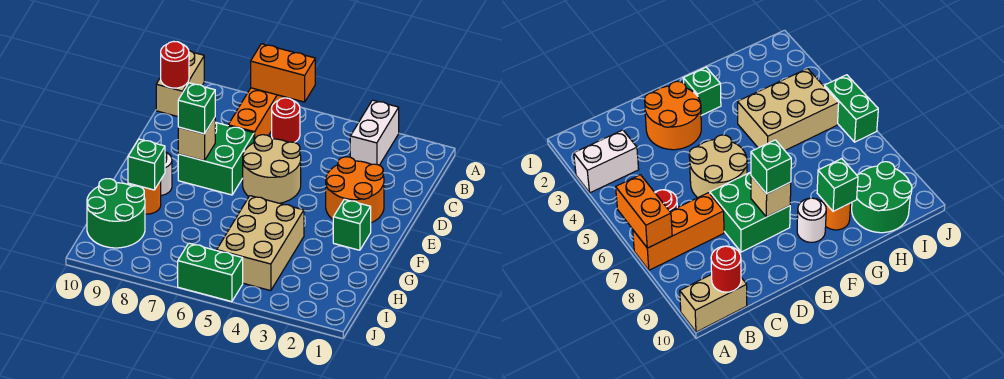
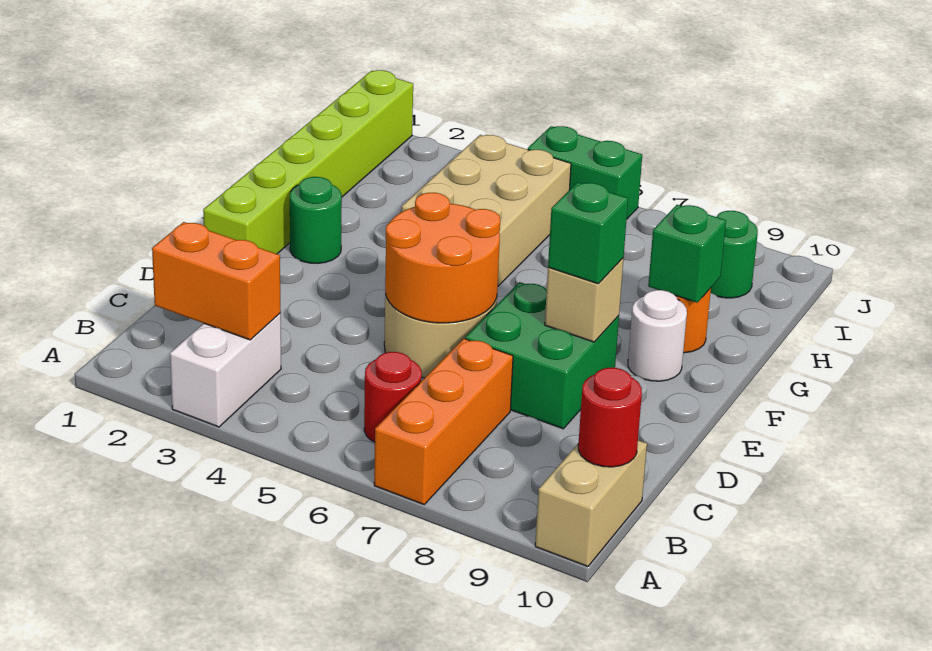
orange brick A6:A7 level 2 -> orange brick B2:B3 level 2
orange round brick D2:E3 level 1 -> orange round brick D5:E6 level 2
none -> lime brick E1:J1 level 1
green brick F2 level 1 -> green round brick F2 level 1
green round brick H9:I10 level 1 -> green round brick I9 level 1

